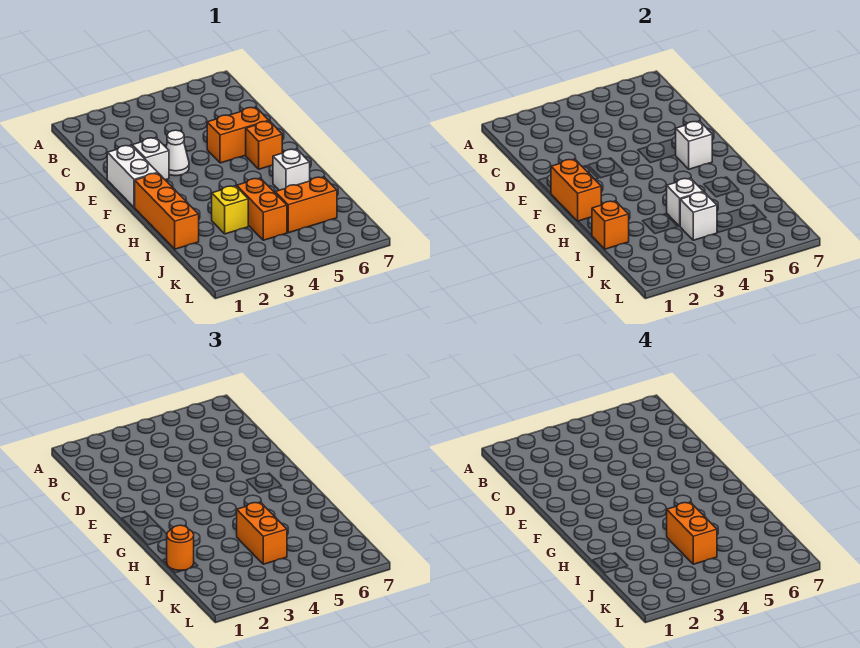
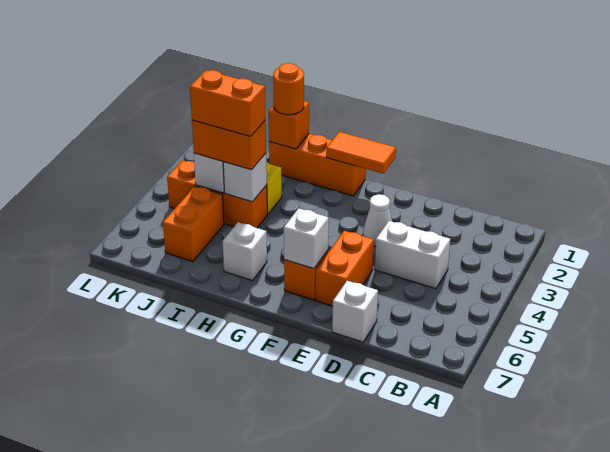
white brick E1:F1 level 1 -> white brick C4:D4 level 1
white brick E2 level 1 -> white brick D7 level 1
orange brick F1:G1 level 2 -> orange tile F1:G1 level 2
orange brick I4:J4 level 1 -> orange brick I4:K4 level 1

